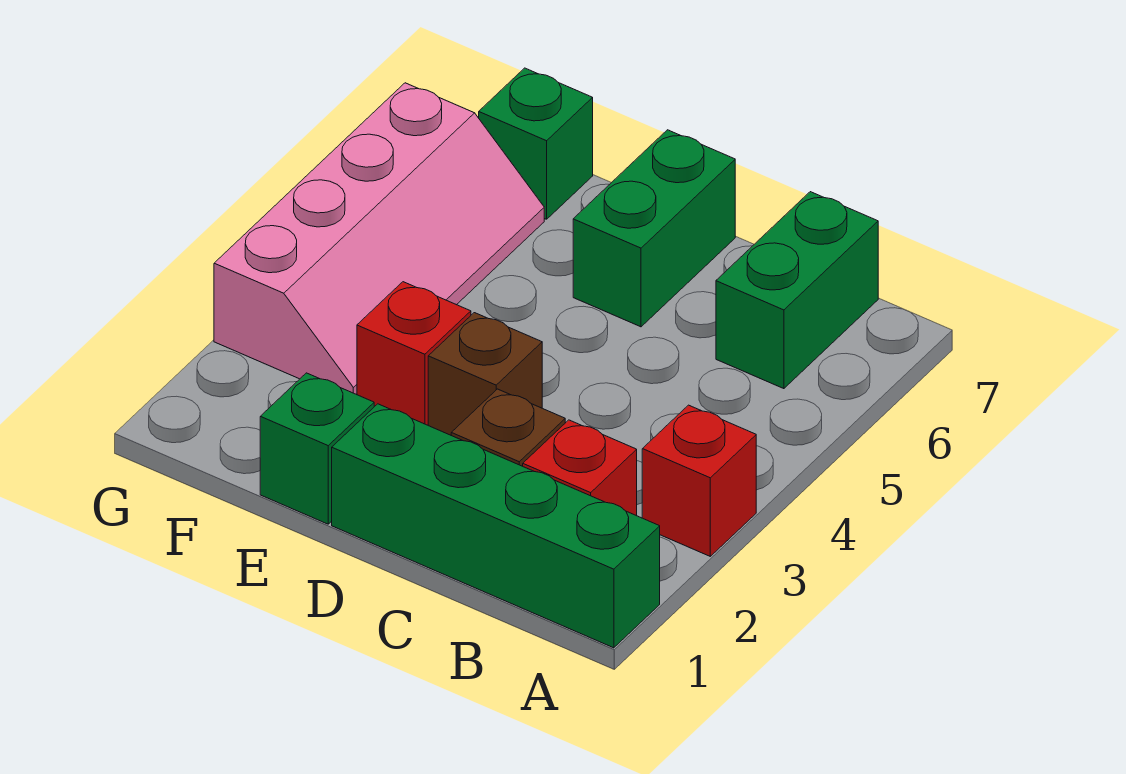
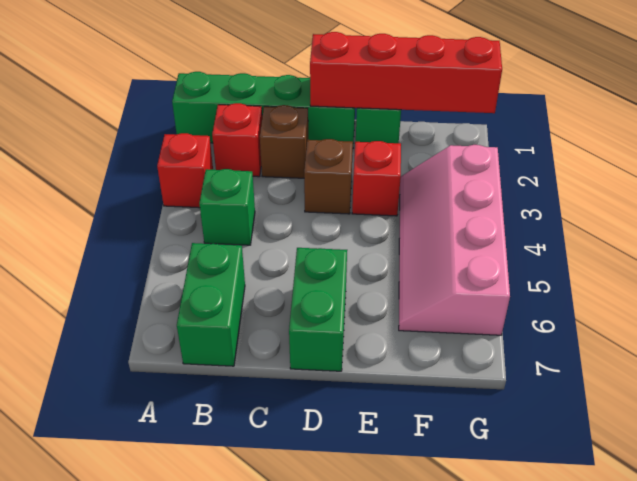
none -> red brick D1:G1 level 2
green brick F7 level 1 -> green brick B4 level 1

